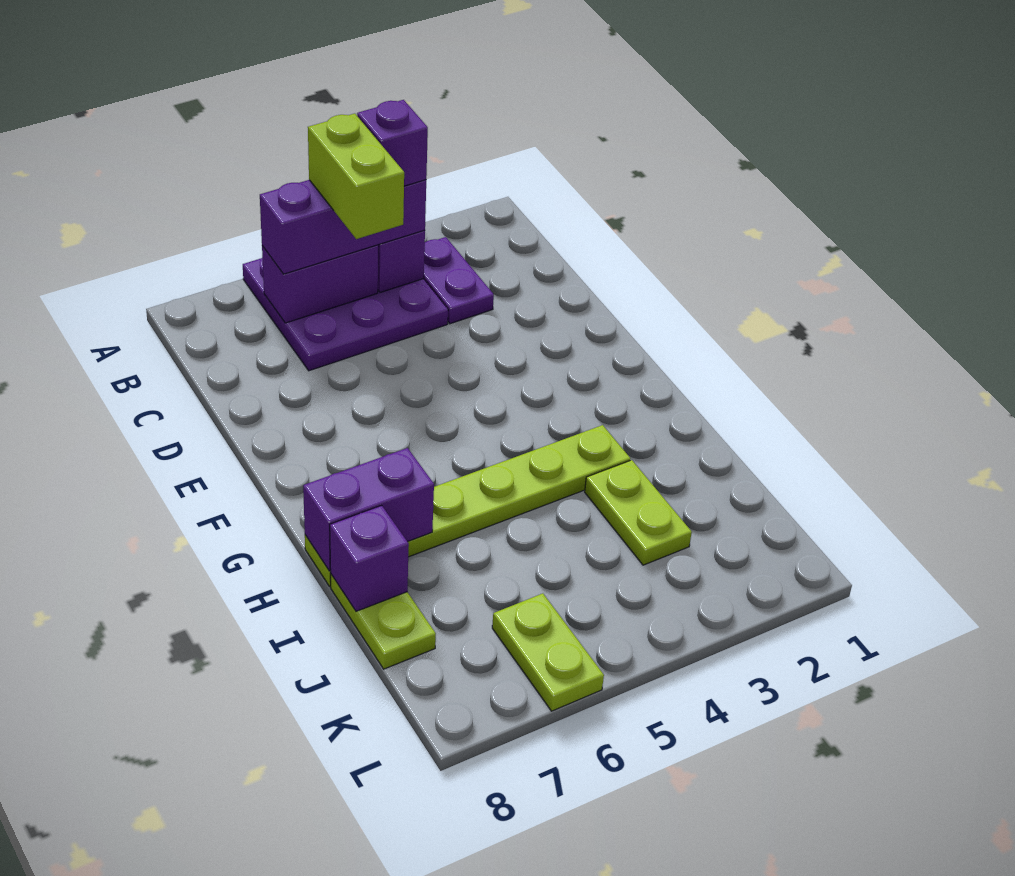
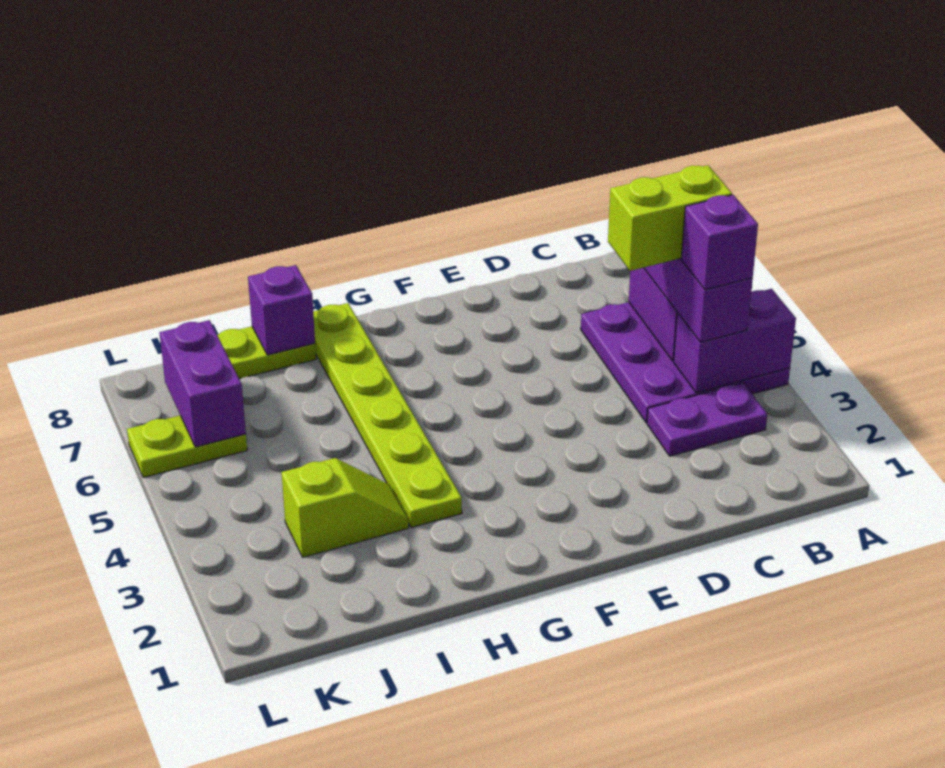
purple brick H7:H8 level 2 -> purple brick K6:K7 level 2
lime plate I3:J3 level 1 -> lime slope I3:J3 level 1 top J

